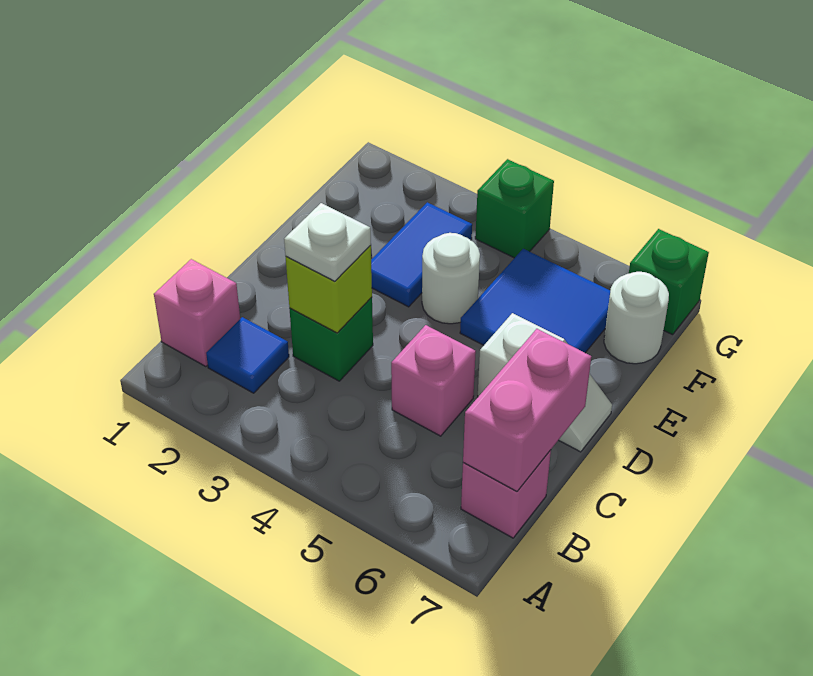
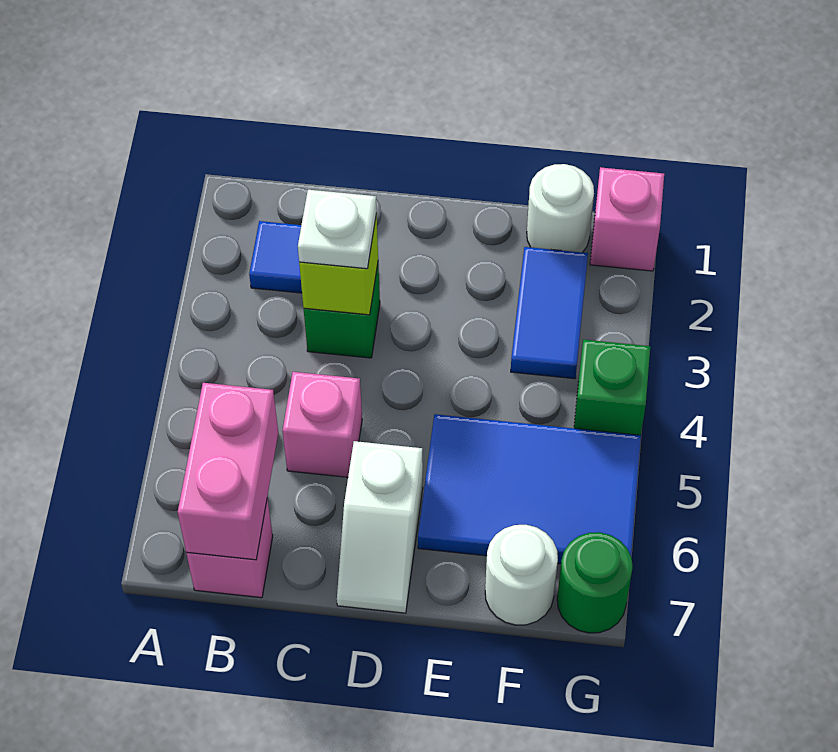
pink brick B1 level 1 -> pink brick G1 level 1
pink brick B7:C7 level 2 -> pink brick B6:B7 level 2
blue tile E3:F3 level 1 -> blue tile F2:F3 level 1
white round brick E4 level 1 -> white round brick F1 level 1
blue tile E5:F6 level 1 -> blue tile E5:G6 level 1
green brick G7 level 1 -> green round brick G7 level 1

